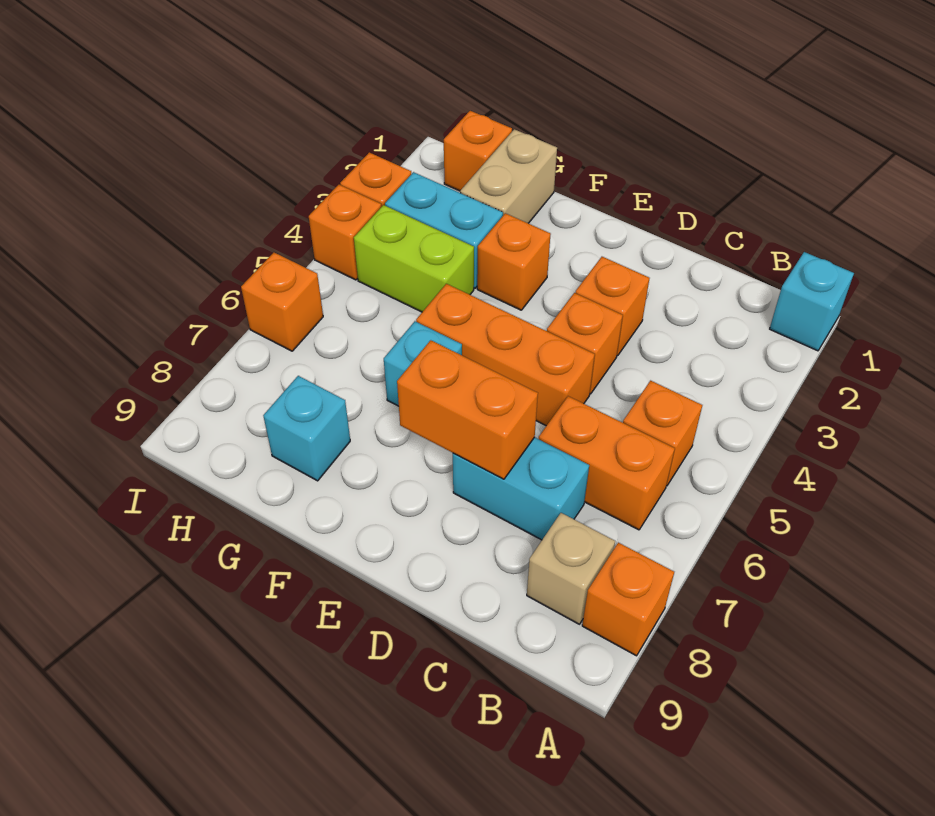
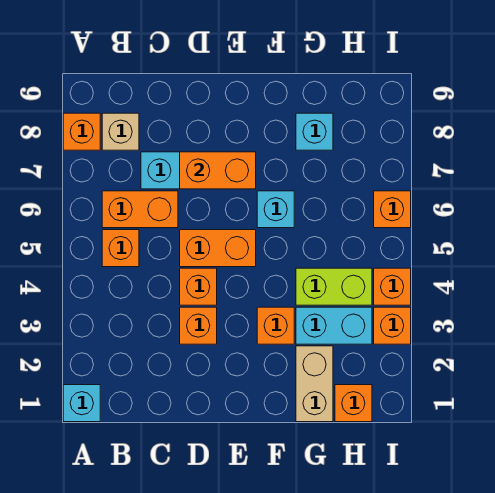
orange brick D5:F5 level 1 -> orange brick D5:E5 level 1

